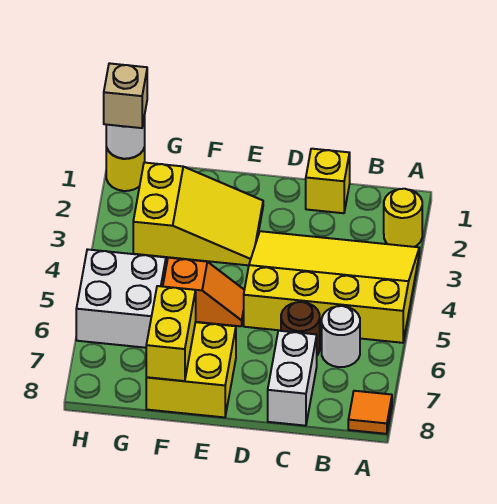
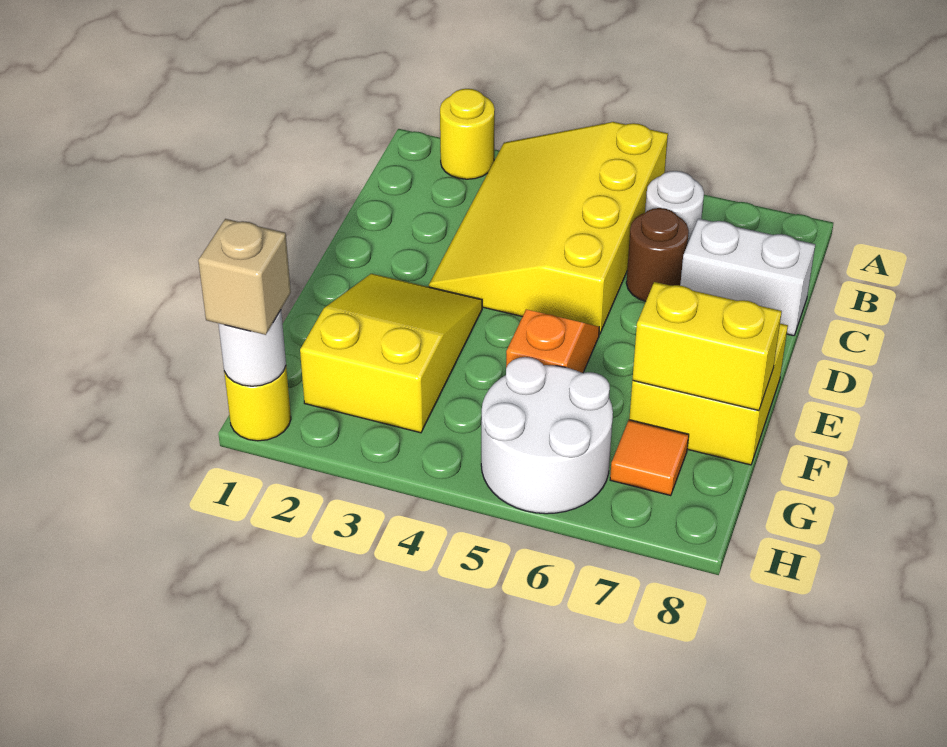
orange tile A8 level 1 -> orange tile G7 level 1
yellow brick C1 level 1 -> none
white brick G5:H6 level 1 -> white round brick G5:H6 level 1

